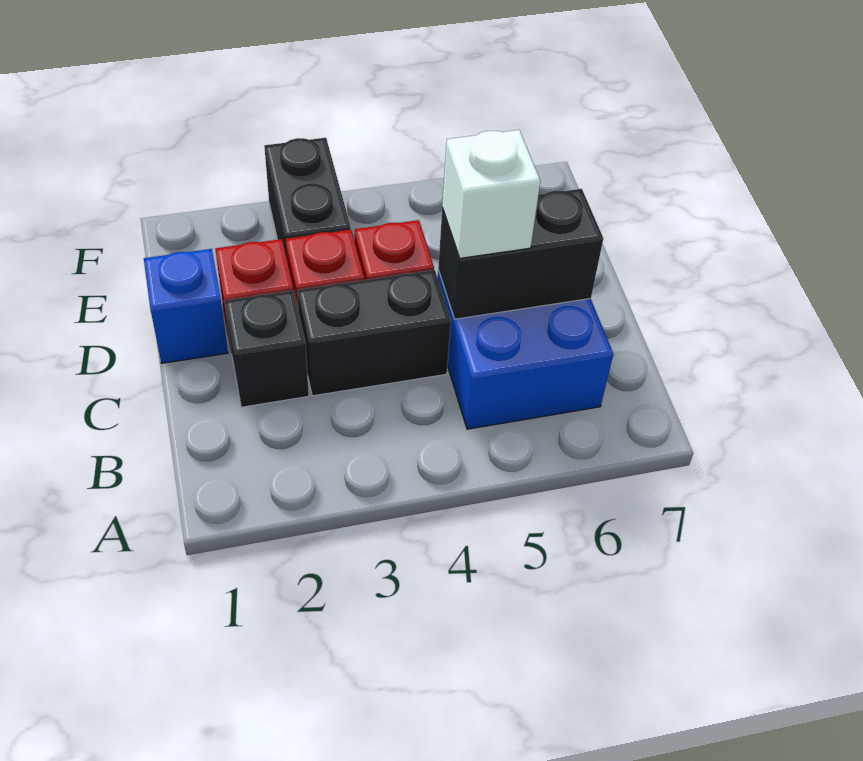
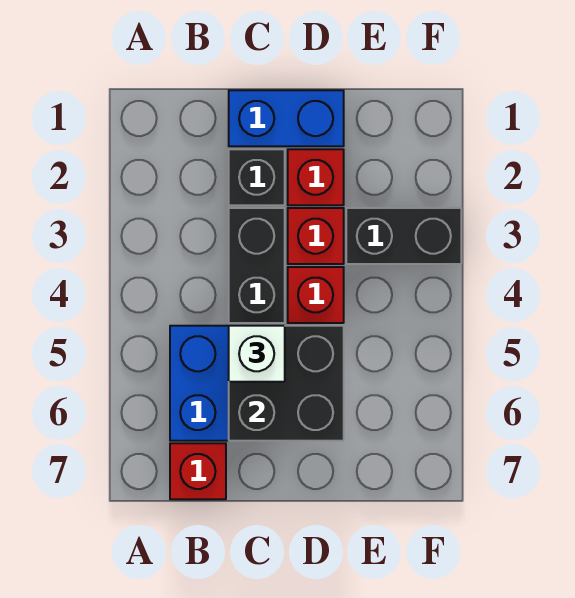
none -> red brick B7 level 1
black brick C5:C6 level 2 -> black brick C5:D6 level 2
blue brick D1 level 1 -> blue brick C1:D1 level 1

